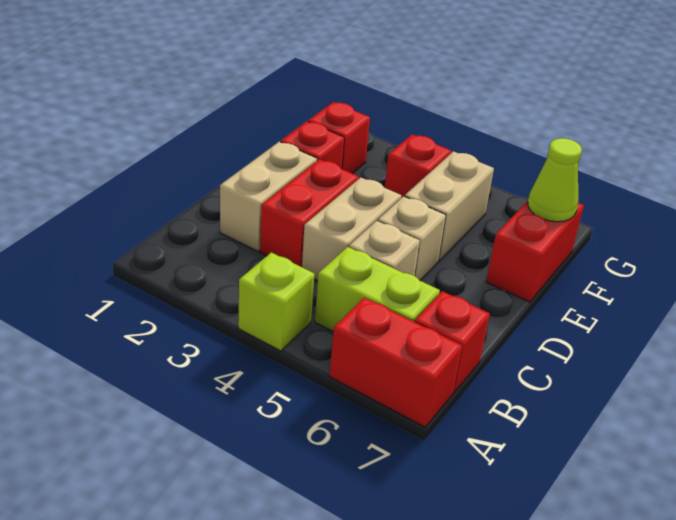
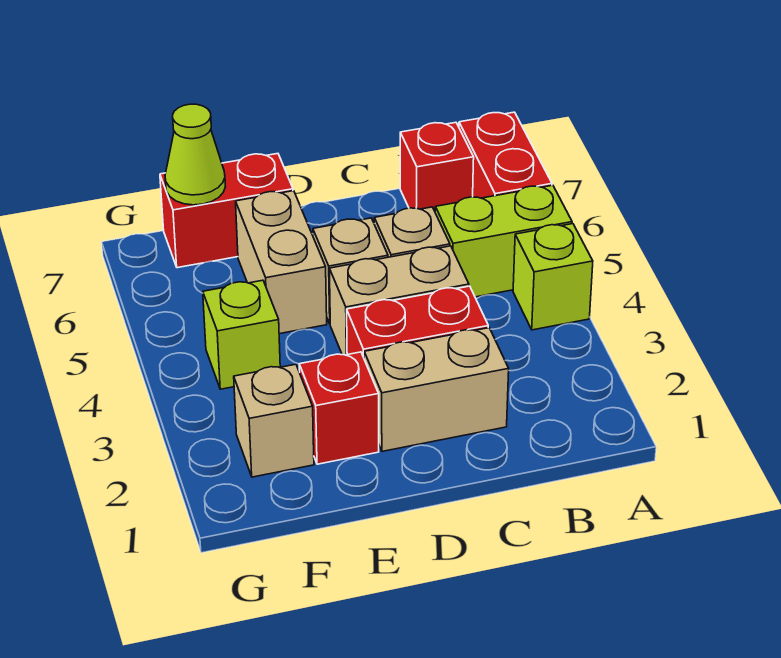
lime brick B5:B6 level 1 -> lime brick A5:B5 level 1
tan brick E5:F5 level 1 -> tan brick E5:E6 level 1
red brick F2 level 1 -> tan brick F2 level 1
red brick F4 level 1 -> lime brick F4 level 1

